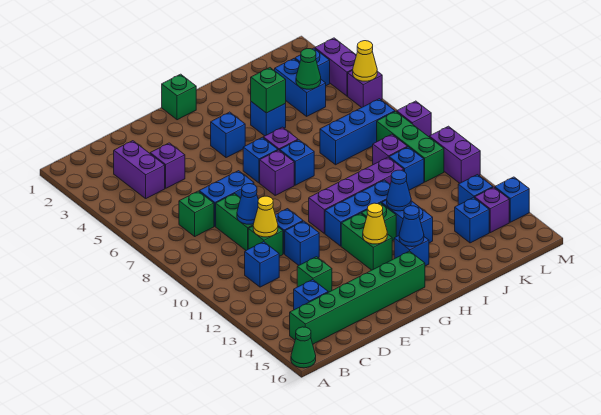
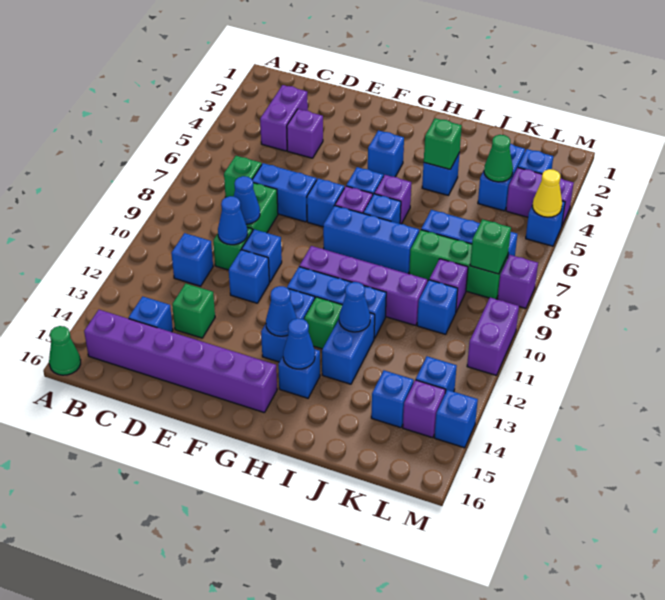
green brick B15:G15 level 1 -> purple brick B15:G15 level 1
yellow cone D10 level 2 -> blue cone D10 level 2
none -> blue brick F7 level 1
green brick G1 level 1 -> green brick L8 level 2
none -> blue brick G8:I8 level 1
green brick G12:G13 level 1 -> blue brick G12:G13 level 1
yellow cone G13 level 2 -> blue cone G13 level 2
green brick L8:L10 level 1 -> green brick J8:L8 level 1
purple brick M3:M4 level 1 -> purple brick L4:M4 level 1
purple brick M5 level 1 -> blue brick M5 level 1

